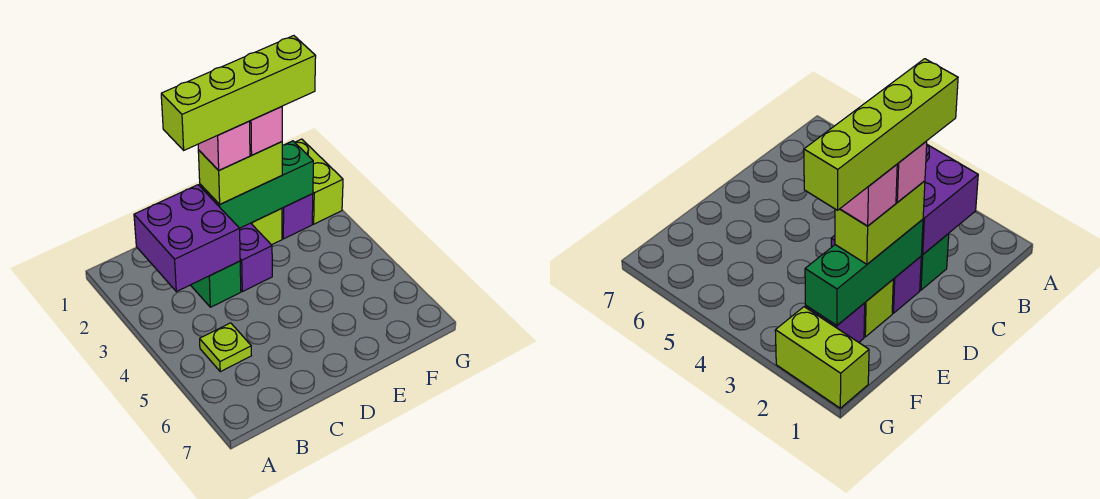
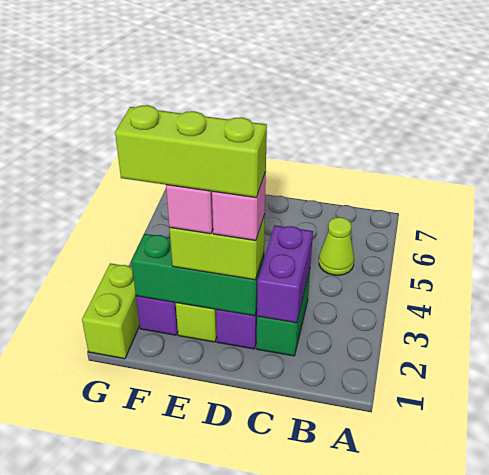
purple brick B2:C3 level 2 -> purple brick C2:C3 level 2
lime plate B5 level 1 -> lime cone B5 level 1
lime brick C2:F2 level 5 -> lime brick D2:F2 level 5

